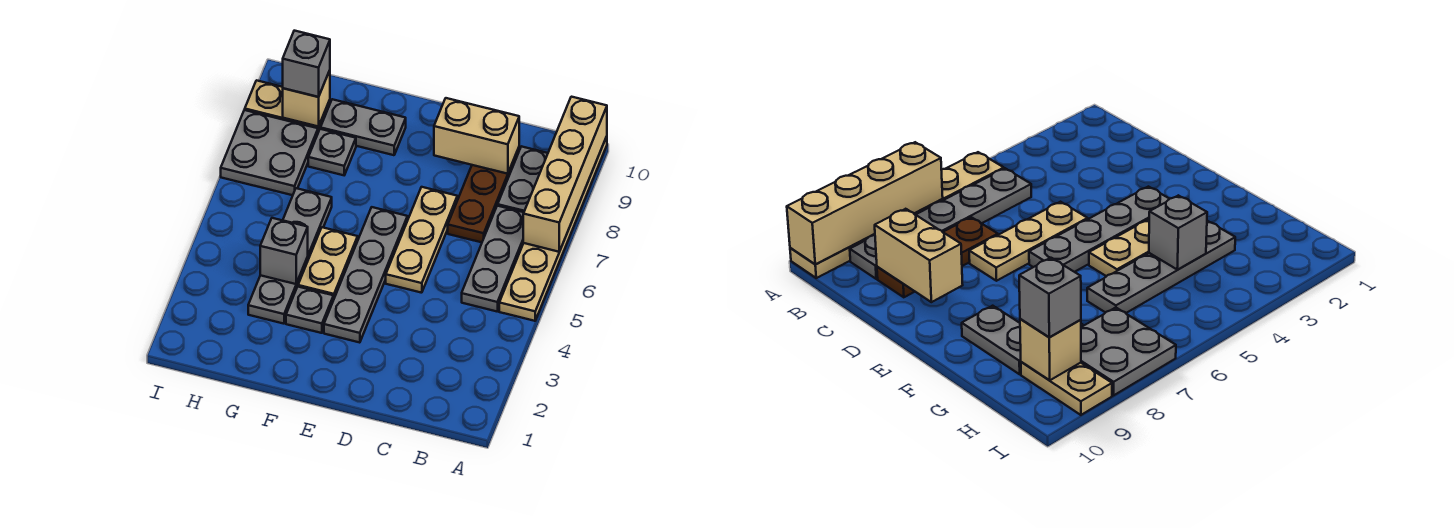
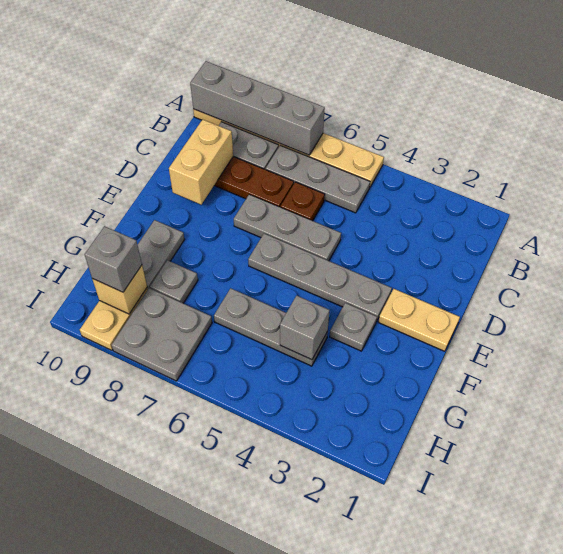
tan brick A7:A10 level 2 -> grey brick A7:A10 level 2
none -> brown plate C6 level 1
tan plate D5:D7 level 1 -> grey plate D5:D7 level 1
tan plate F4:F5 level 1 -> tan plate E1:E2 level 1
grey plate G3:G6 level 1 -> grey plate G4:G6 level 1

